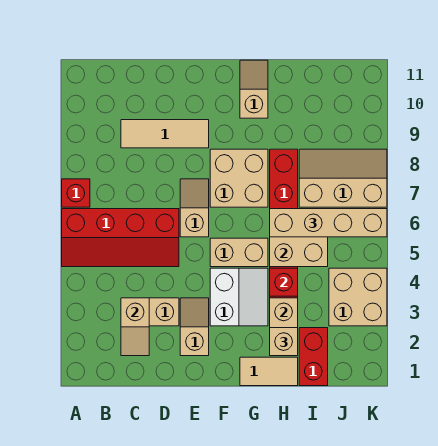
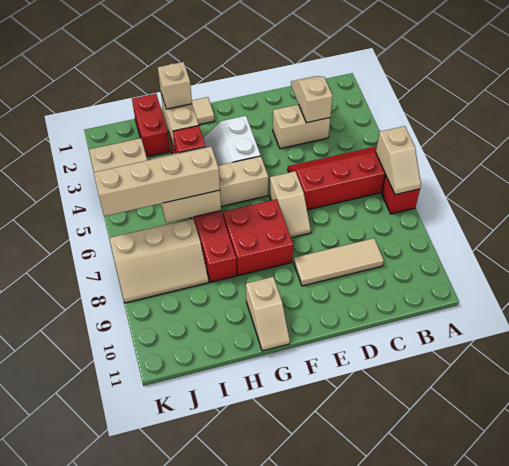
tan slope E2:E3 level 1 top 2 -> tan slope A6:A7 level 2 top 6
tan brick F7:G8 level 1 -> red brick F7:G8 level 1

